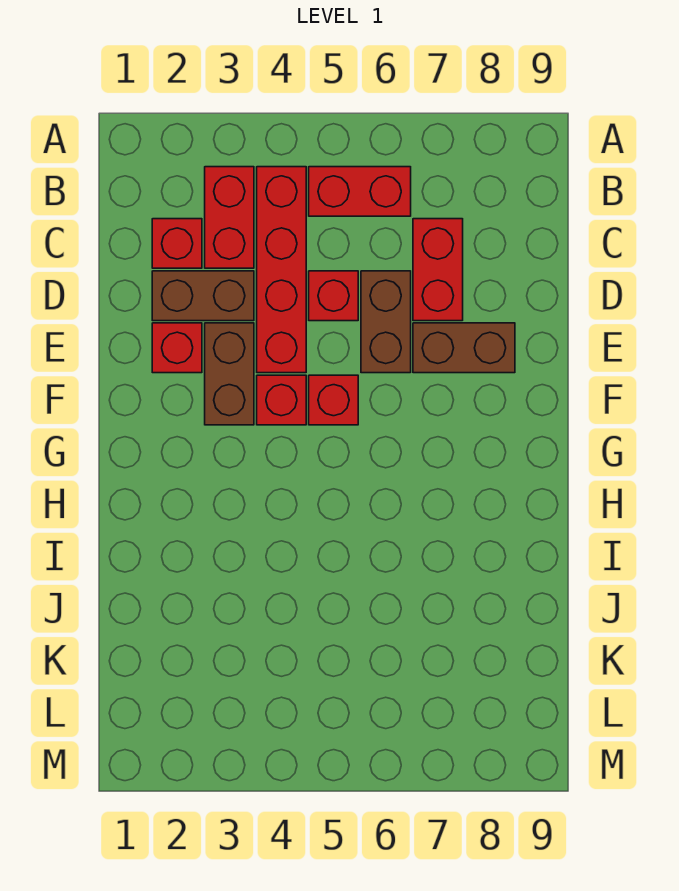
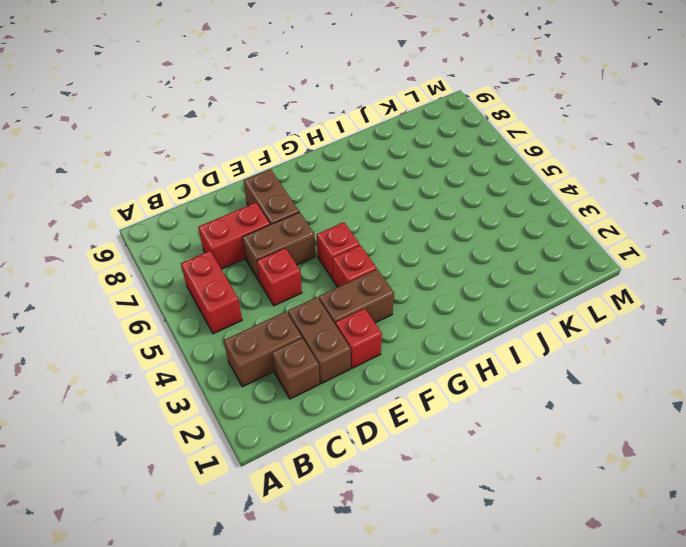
red brick B3:C3 level 1 -> brown brick B3:C3 level 1
red brick B4:E4 level 1 -> none
red brick C2 level 1 -> brown brick C2 level 1

